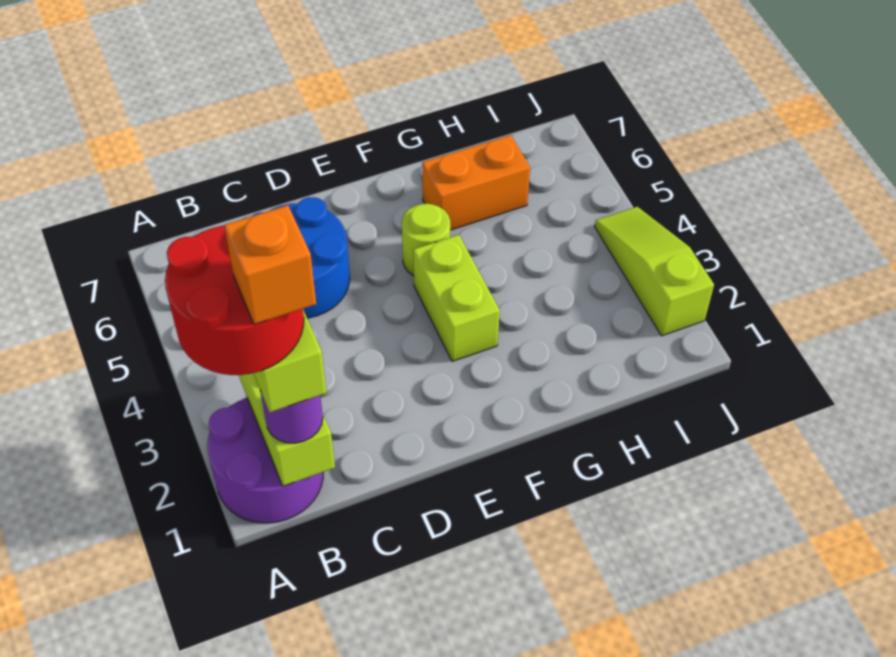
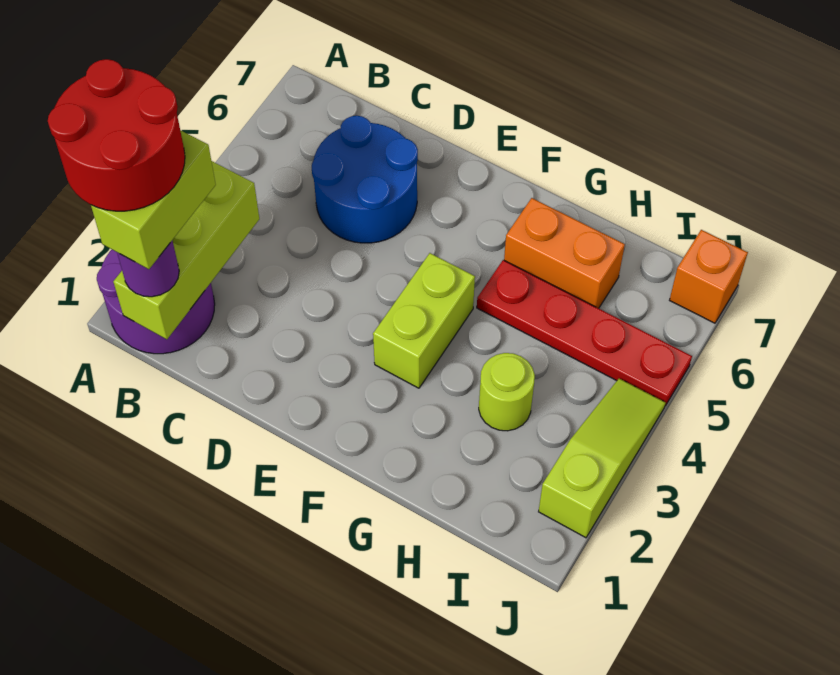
orange brick B1 level 6 -> orange brick J7 level 1
lime round brick F5 level 1 -> lime round brick H3 level 1
none -> red plate G5:J5 level 1

